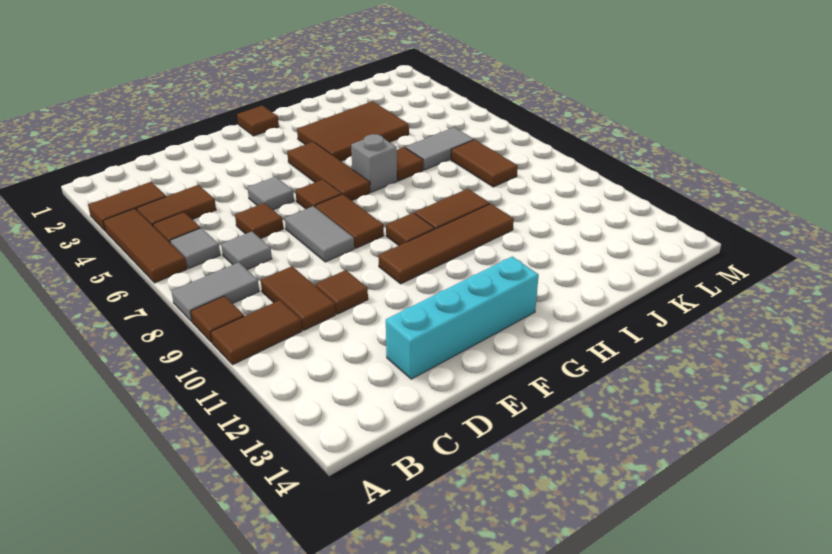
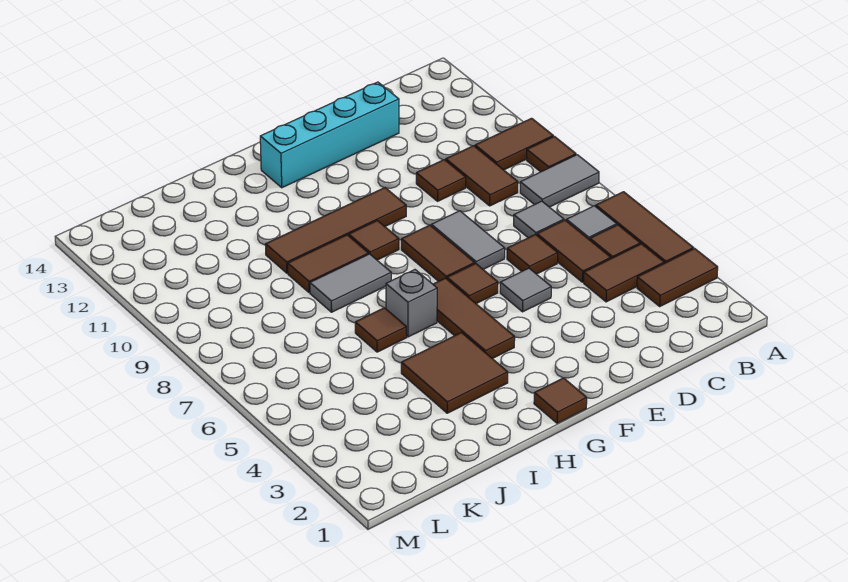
brown tile H3:J4 level 1 -> brown tile H3:I4 level 1
grey tile J6:K6 level 1 -> grey tile H8:I8 level 1
brown tile K7:K8 level 1 -> brown tile C5:C6 level 1

